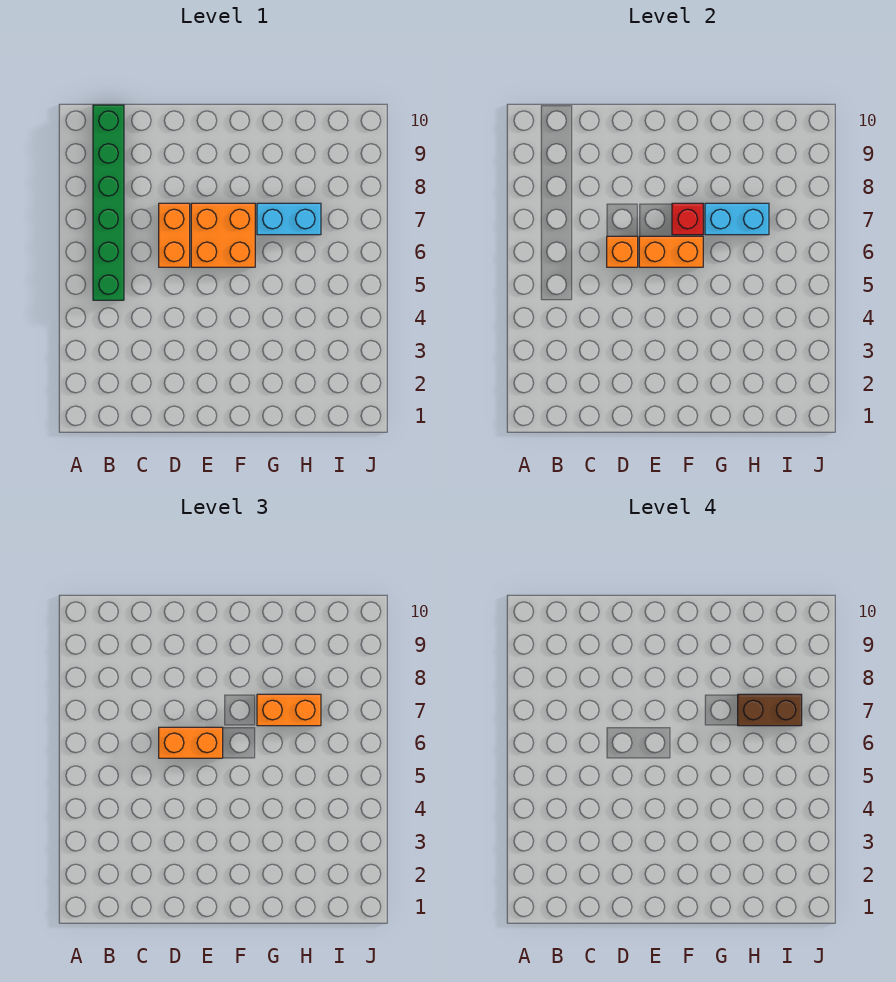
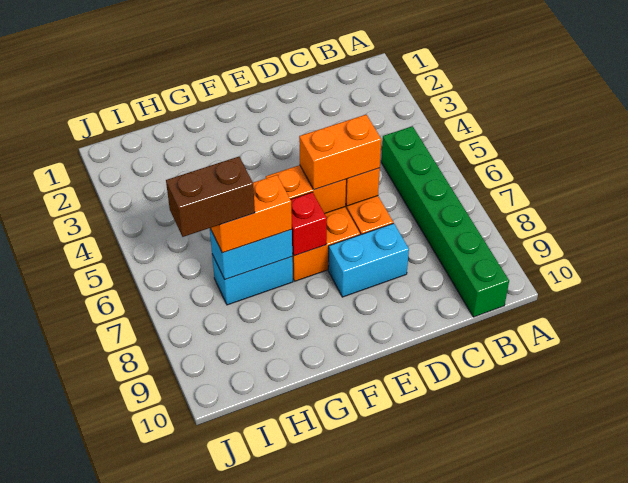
none -> cyan brick D8:E8 level 1

